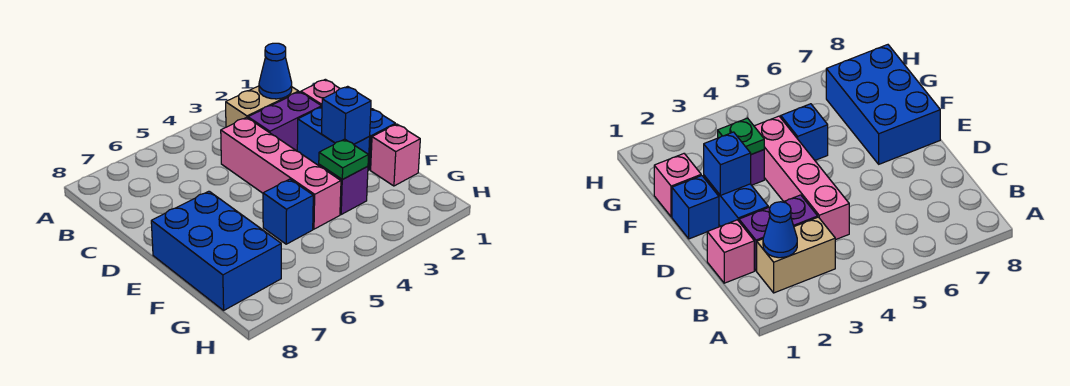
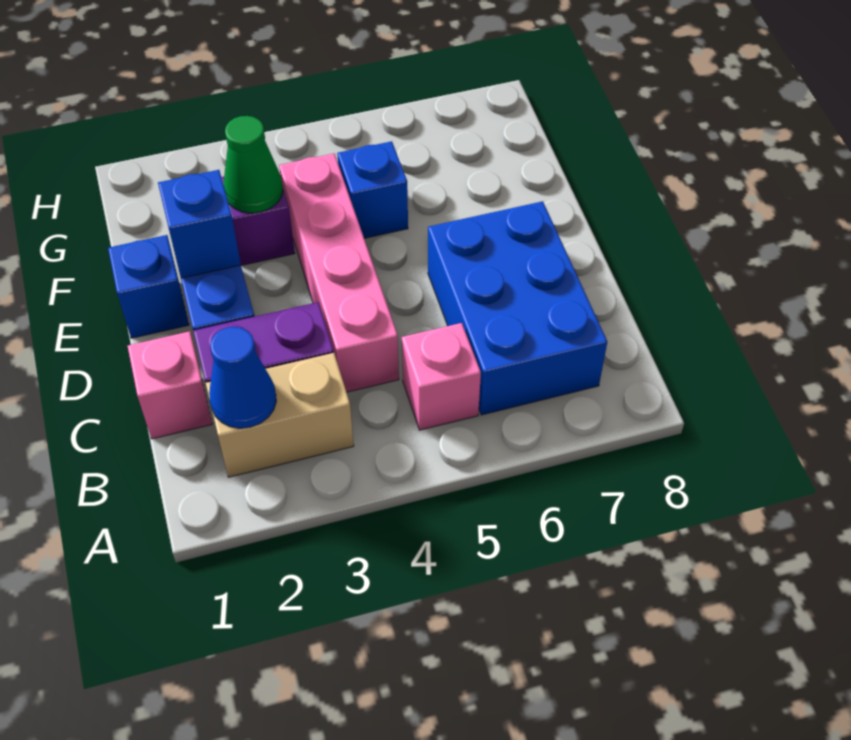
blue brick E7:G8 level 1 -> blue brick B6:D7 level 1
pink brick F1 level 1 -> pink brick B5 level 1
green plate F3 level 2 -> green cone F3 level 2

